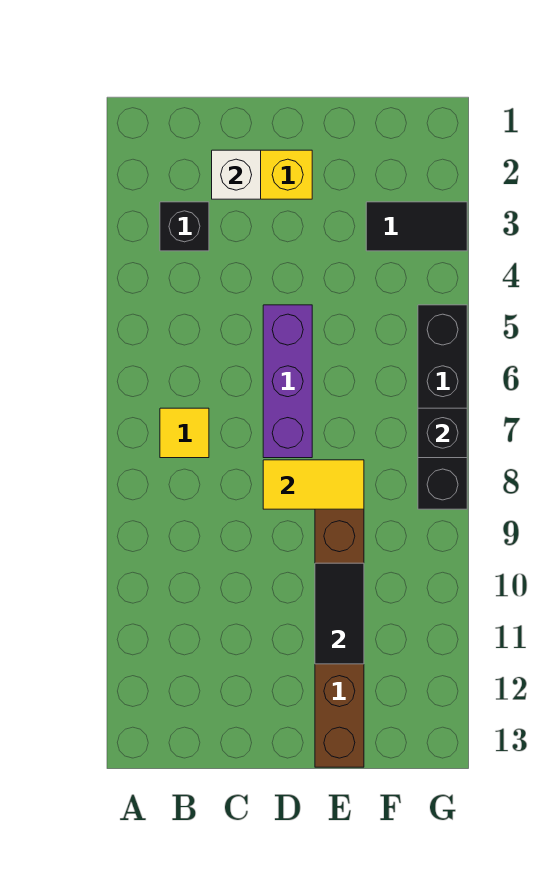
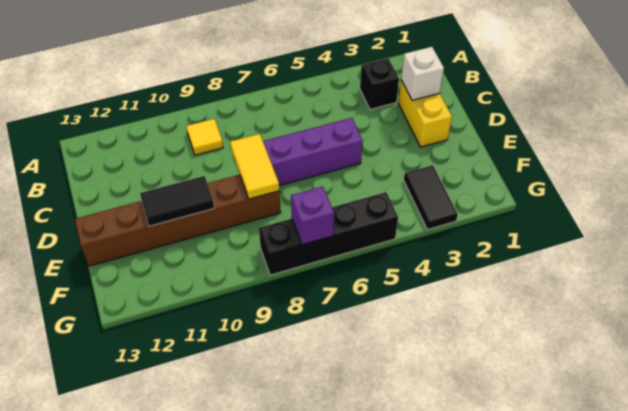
yellow tile B7 level 1 -> yellow tile B9 level 1
black brick G7 level 2 -> purple brick G7 level 2

